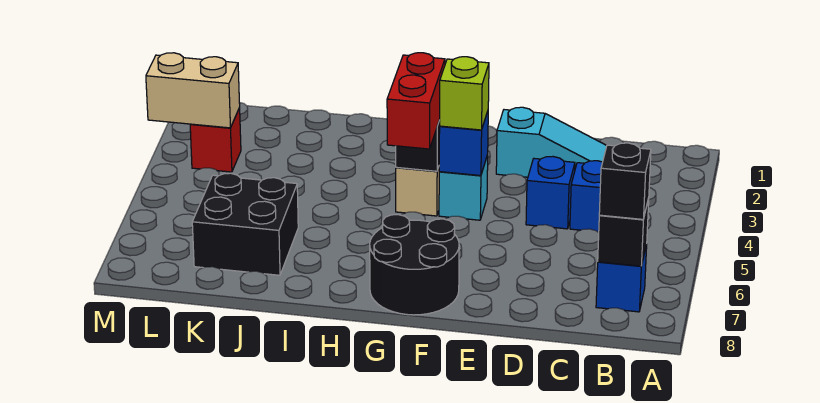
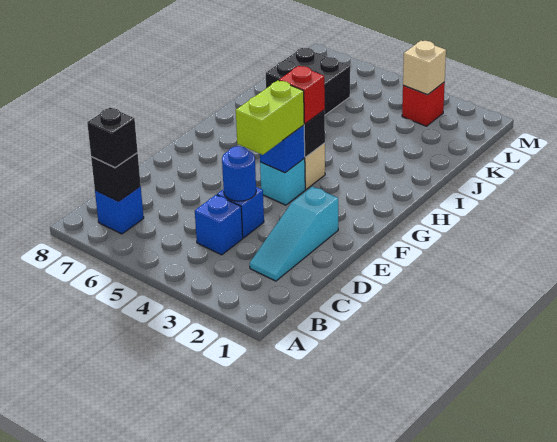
none -> blue round brick D4 level 2
lime brick F4 level 3 -> lime brick E4:F4 level 3
black round brick F7:G8 level 1 -> none
red brick G4:G5 level 3 -> red brick G4 level 3
tan brick L3:M3 level 2 -> tan brick L3 level 2

